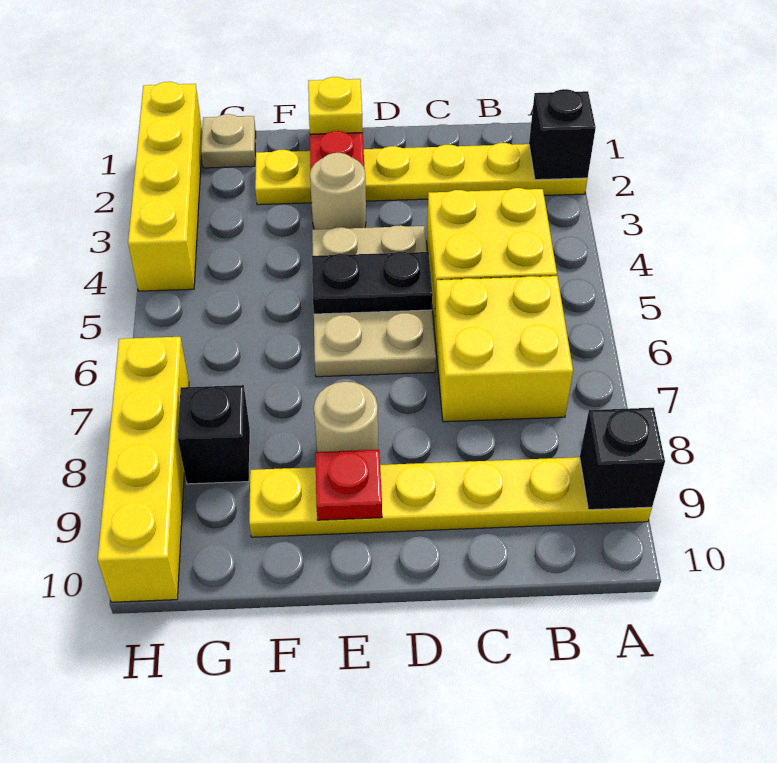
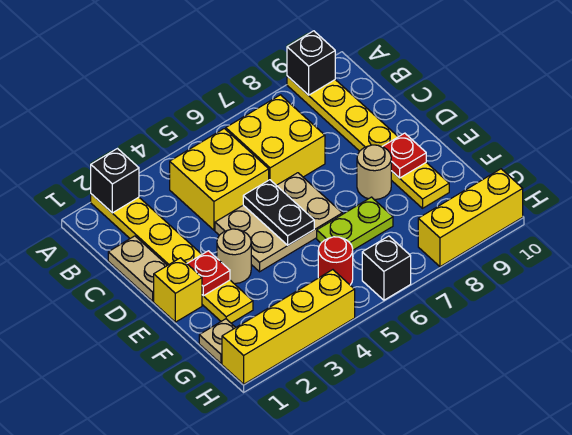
none -> tan plate C1:D1 level 1
none -> lime plate F6:F7 level 1
none -> red round brick G5 level 1
black brick G8 level 1 -> black brick H6 level 1
yellow brick H7:H10 level 1 -> yellow brick H8:H10 level 1

